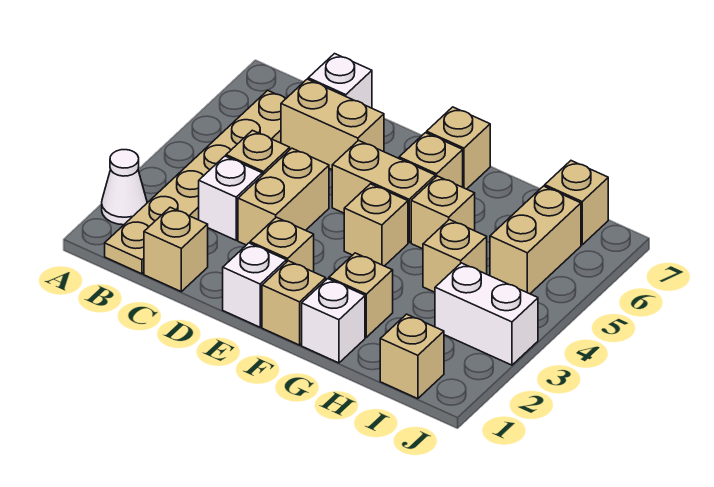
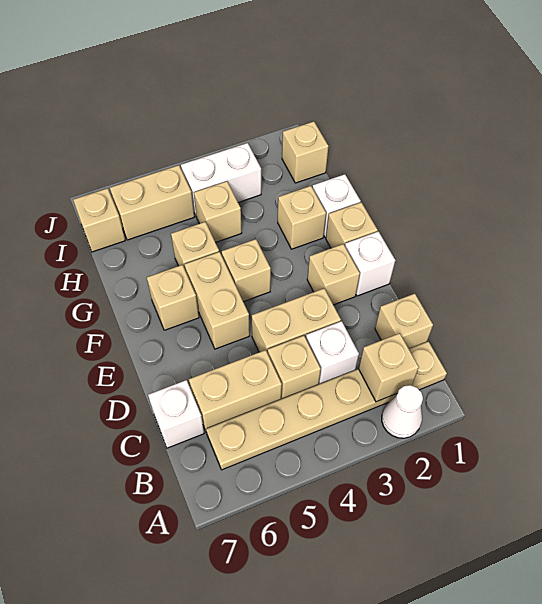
tan brick C6:D6 level 1 -> tan brick C5:C6 level 1
tan brick F7 level 1 -> tan brick B2 level 2
white brick I3:J3 level 1 -> white brick I3:I4 level 1

